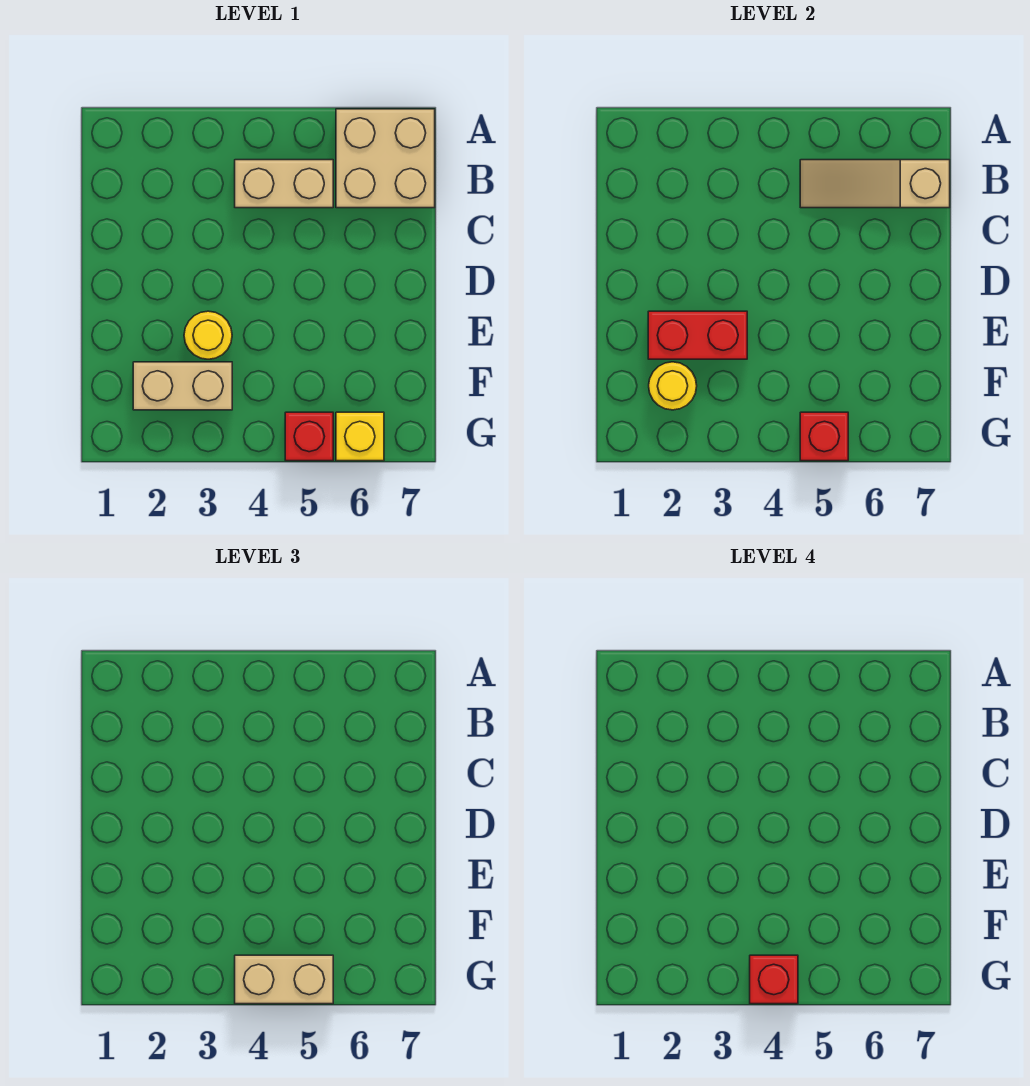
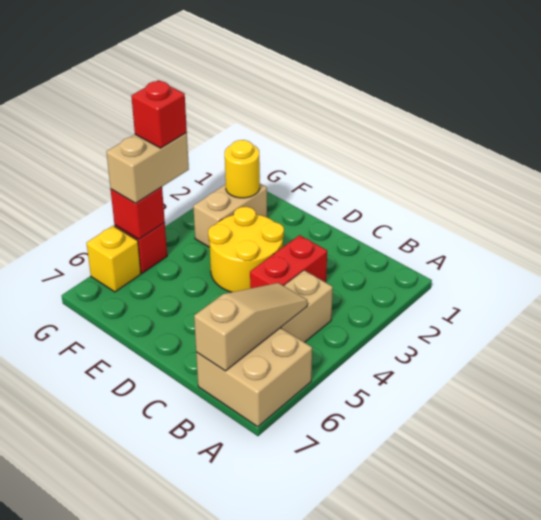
red brick E2:E3 level 2 -> red brick C3:C4 level 1
yellow round brick E3 level 1 -> yellow round brick D3:E4 level 1

